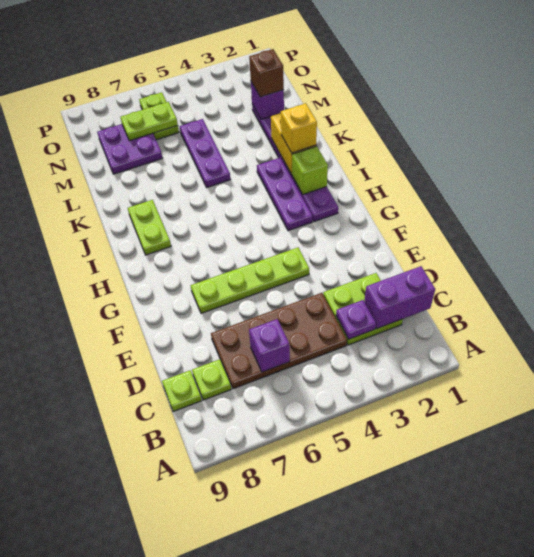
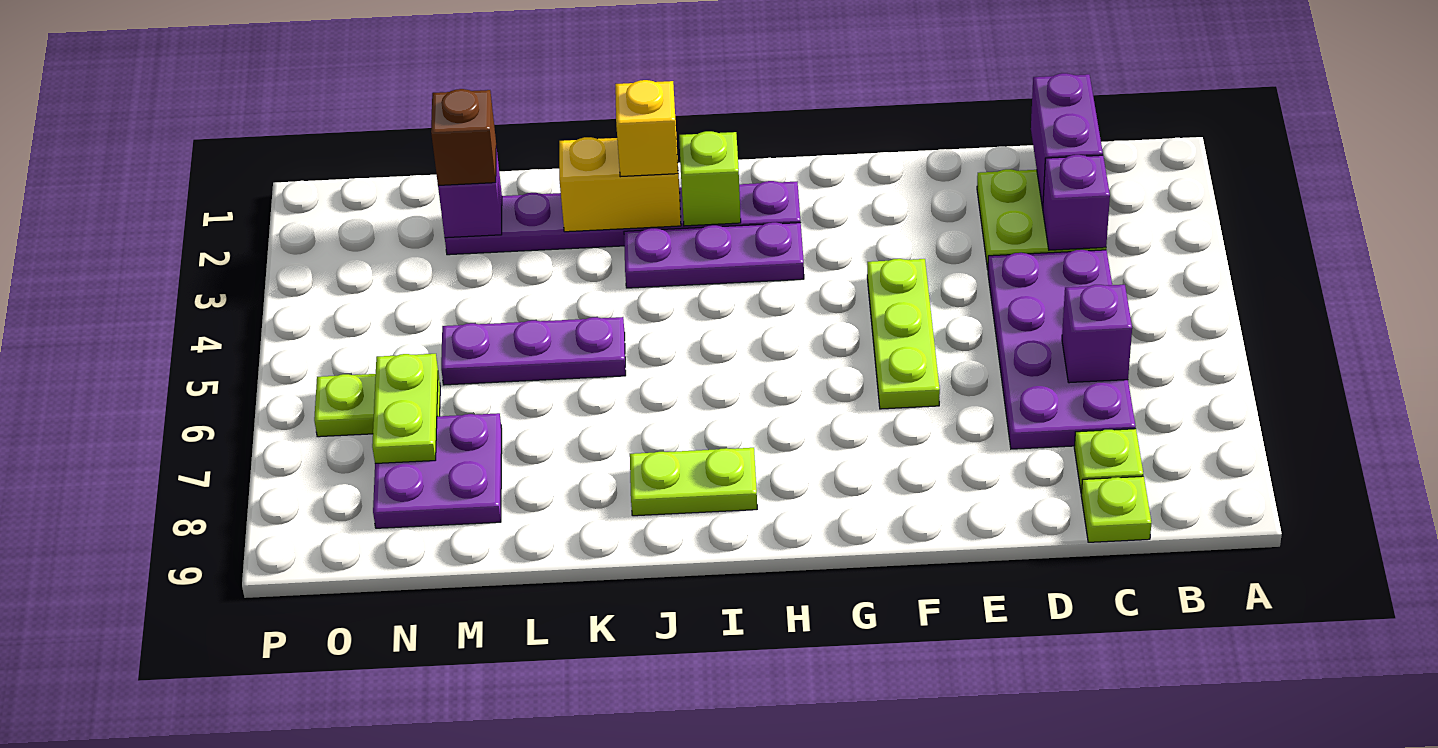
purple plate C3 level 2 -> purple brick C3 level 2
brown plate C4:D7 level 1 -> purple plate C4:D7 level 1
lime plate F4:F7 level 1 -> lime plate F4:F6 level 1

